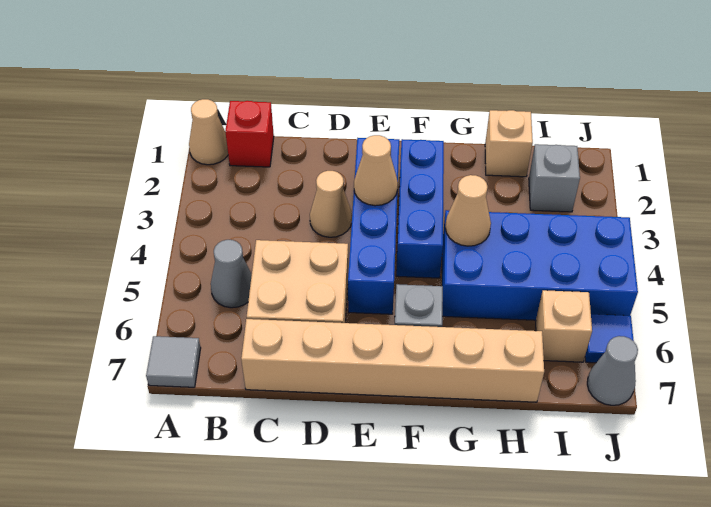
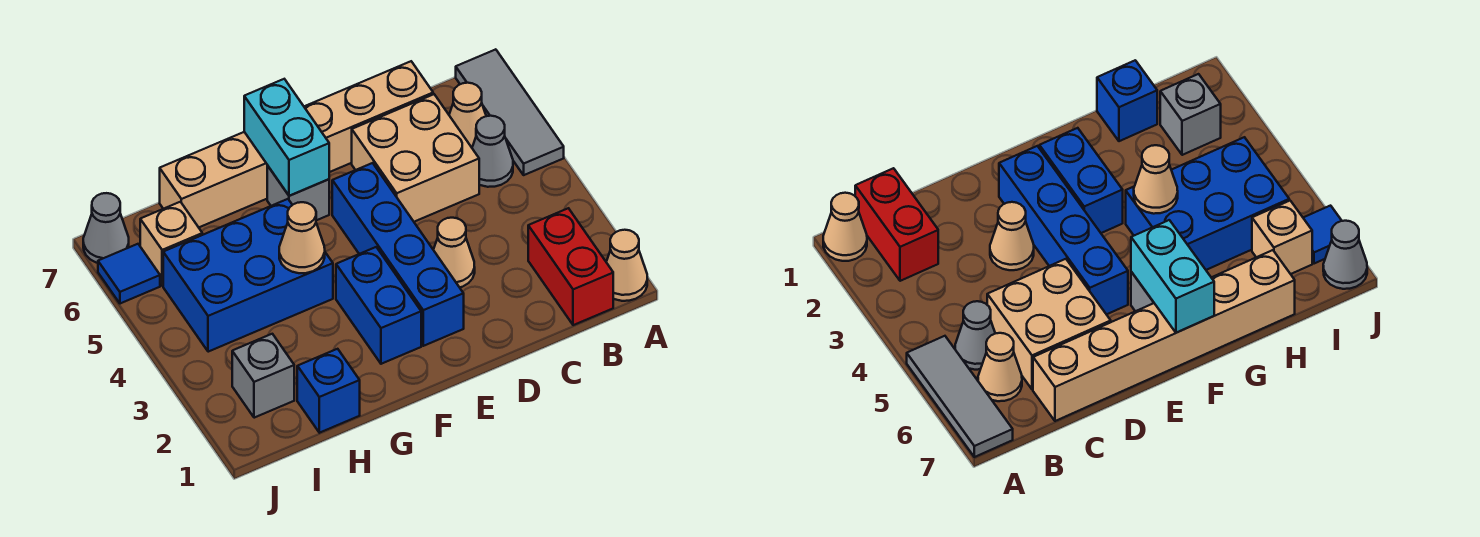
grey tile A7 level 1 -> grey tile A5:A7 level 1
red brick B1 level 1 -> red brick B1:B2 level 1
tan cone E3 level 2 -> tan cone B6 level 1
blue brick F2:F4 level 1 -> blue brick F2:F3 level 1
none -> cyan brick F6:F7 level 2
blue brick G4:J5 level 1 -> blue brick G4:I5 level 1
tan brick H1 level 1 -> blue brick H1 level 1

